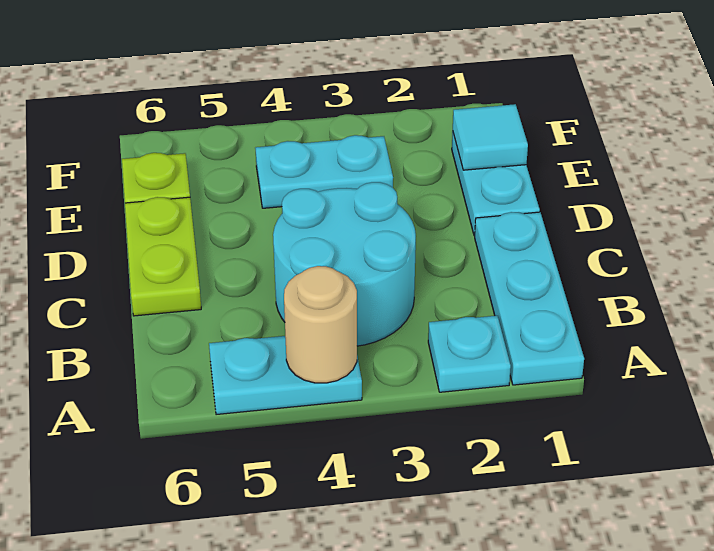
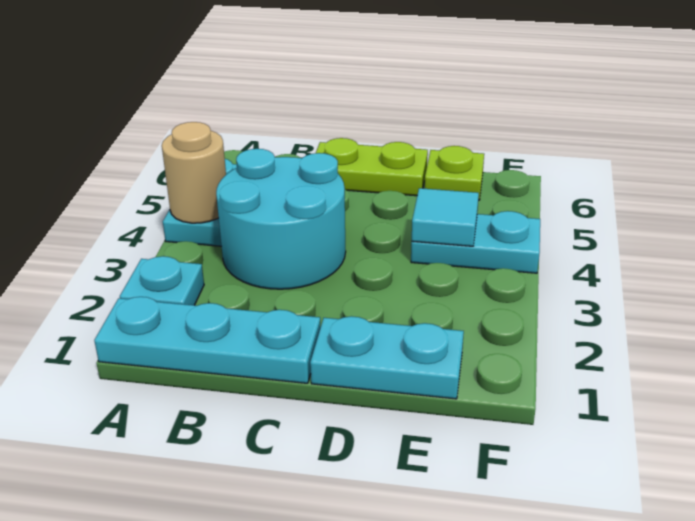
cyan tile E1 level 2 -> cyan tile E4 level 2
cyan plate E3:E4 level 1 -> cyan plate E4:F4 level 1

